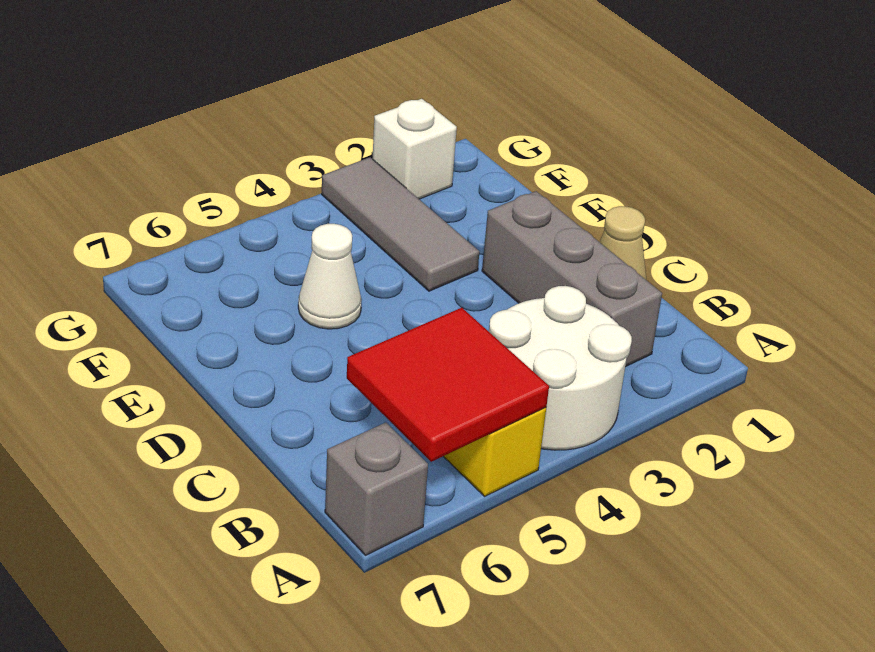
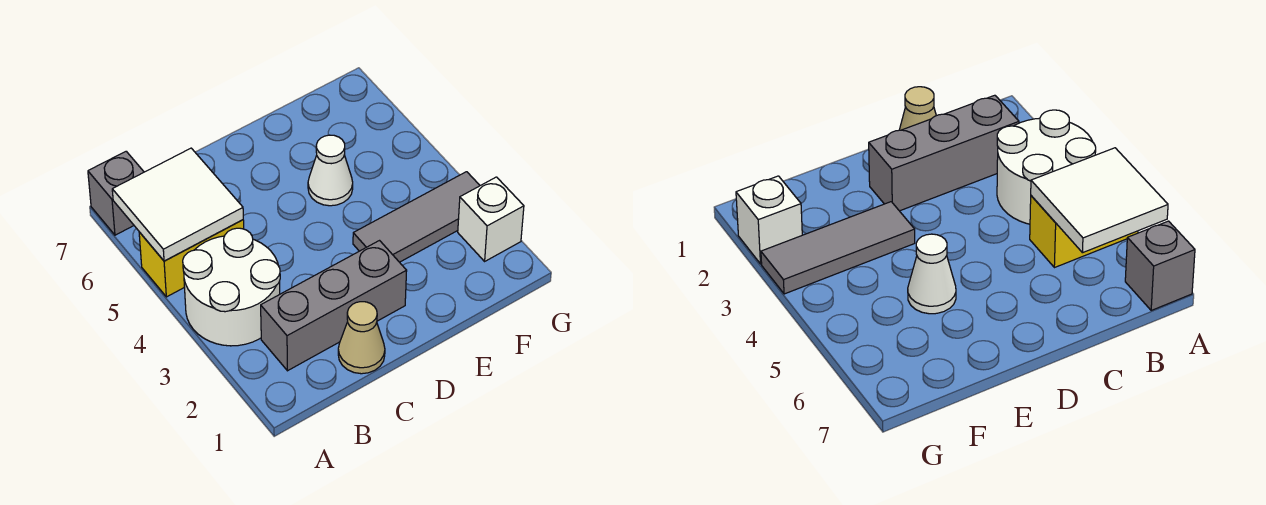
red tile A5:B6 level 2 -> white tile A5:B6 level 2

